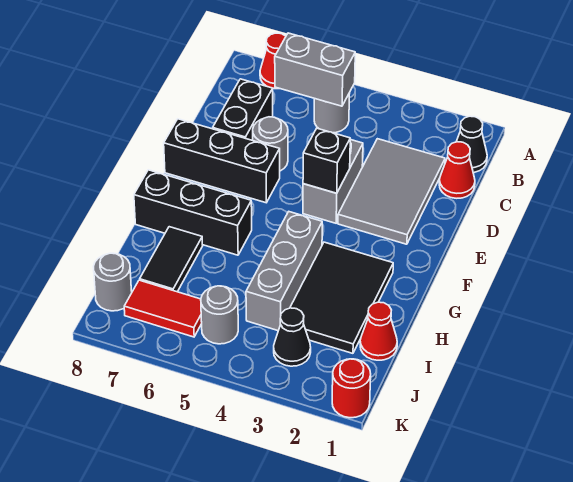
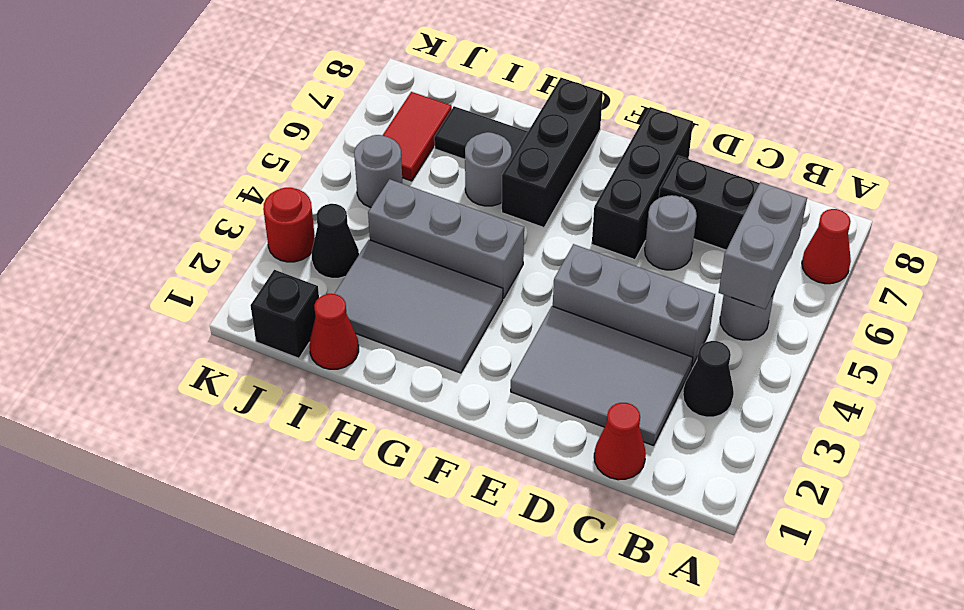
black cone B1 level 1 -> black cone B3 level 1
grey brick D4:E4 level 1 -> grey brick C4:E4 level 1
black brick E4 level 2 -> black brick J1 level 1
black tile G2:I3 level 1 -> grey tile G2:I3 level 1
grey round brick J8 level 1 -> grey round brick H6 level 1
red round brick K1 level 1 -> red round brick K3 level 1

